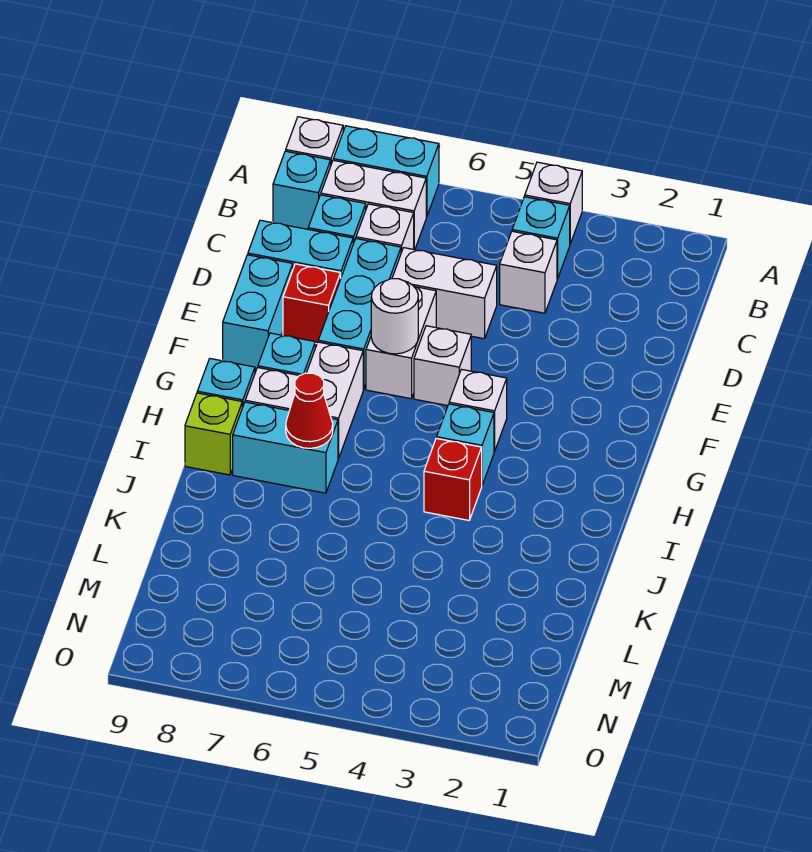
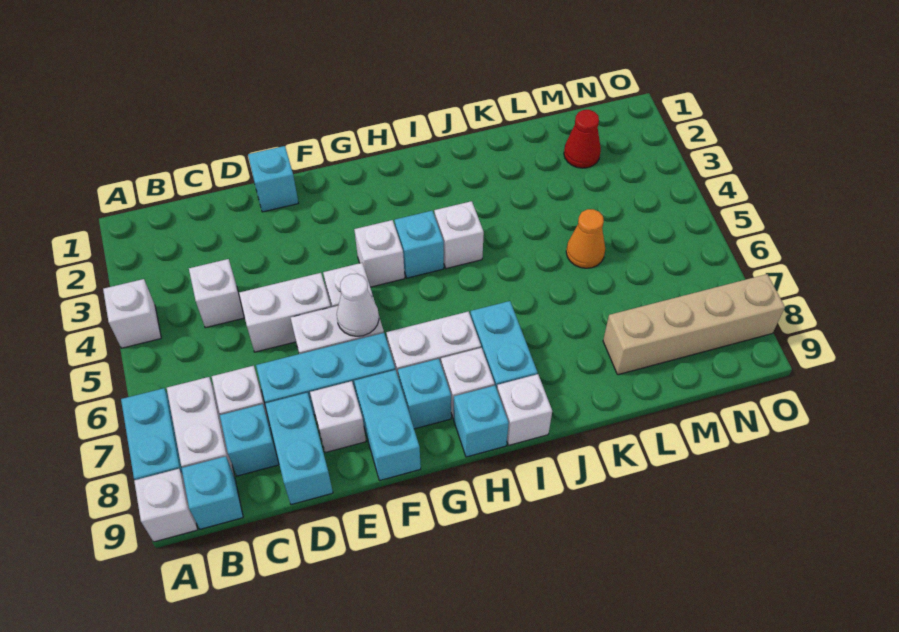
cyan brick B4 level 1 -> cyan brick E1 level 1
white brick D5:D6 level 1 -> white brick D5:E5 level 1
red brick E8 level 1 -> white brick E8 level 1
cyan brick E9:F9 level 1 -> cyan brick F8:F9 level 1
white round brick F6 level 2 -> white cone F6 level 2
red brick I4 level 1 -> white brick I4 level 1
red cone I7 level 2 -> red cone M2 level 1
lime brick I9 level 1 -> white brick I9 level 1
none -> orange cone L5 level 1
none -> tan brick L8:O8 level 1

